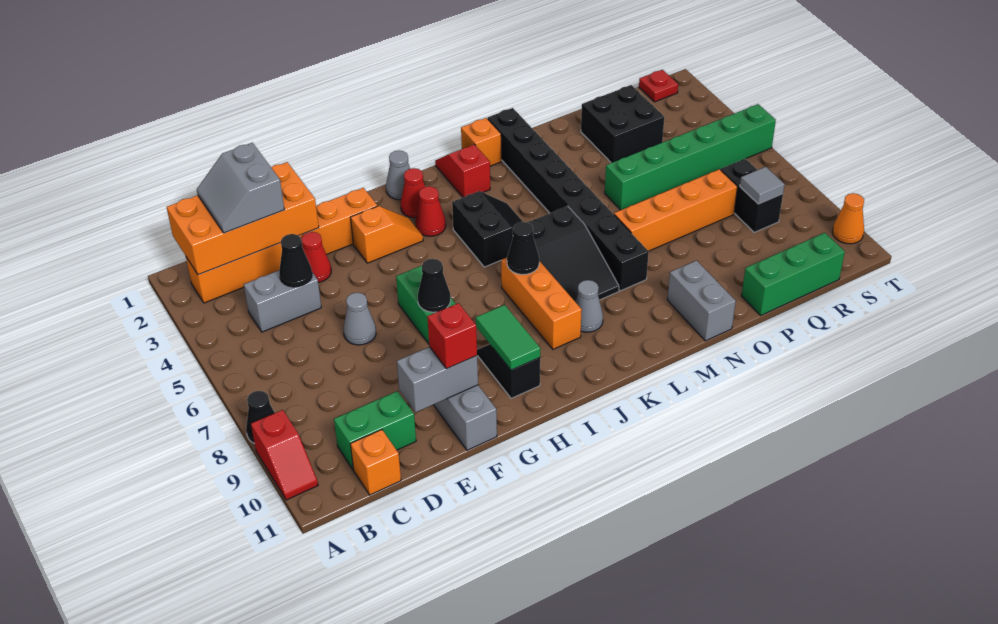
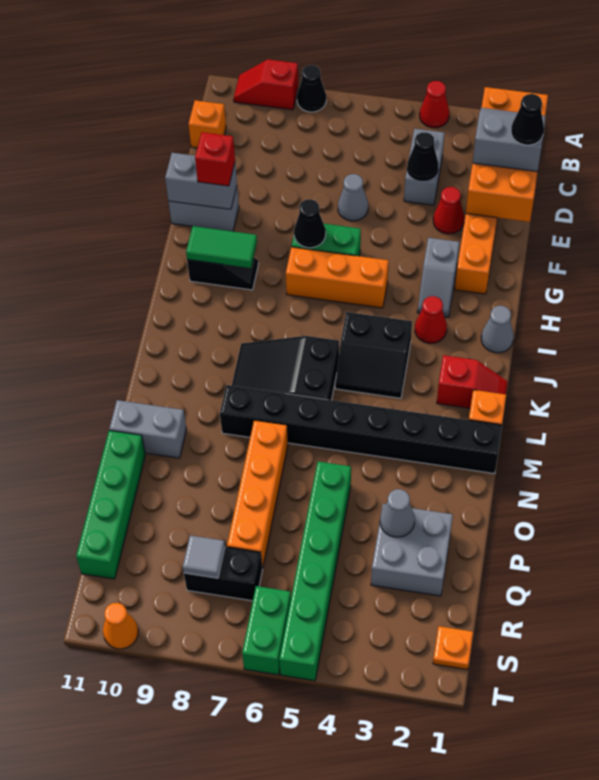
green brick C10:D10 level 1 -> green brick S6:T6 level 1
grey brick E10:F10 level 2 -> grey brick F10:F11 level 2
orange slope G3:H3 level 1 top G -> grey slope G3:H3 level 1 top G
red cone I2 level 1 -> red cone A4 level 1
orange brick J7:J9 level 1 -> orange brick H5:H7 level 1
black cone J7 level 2 -> black cone D1 level 4
grey cone K9 level 1 -> grey cone P3 level 2
black brick P2:Q3 level 1 -> grey brick P2:Q3 level 1
green brick P11:R11 level 1 -> green brick O11:R11 level 1
red plate S1 level 1 -> orange plate S1 level 1

